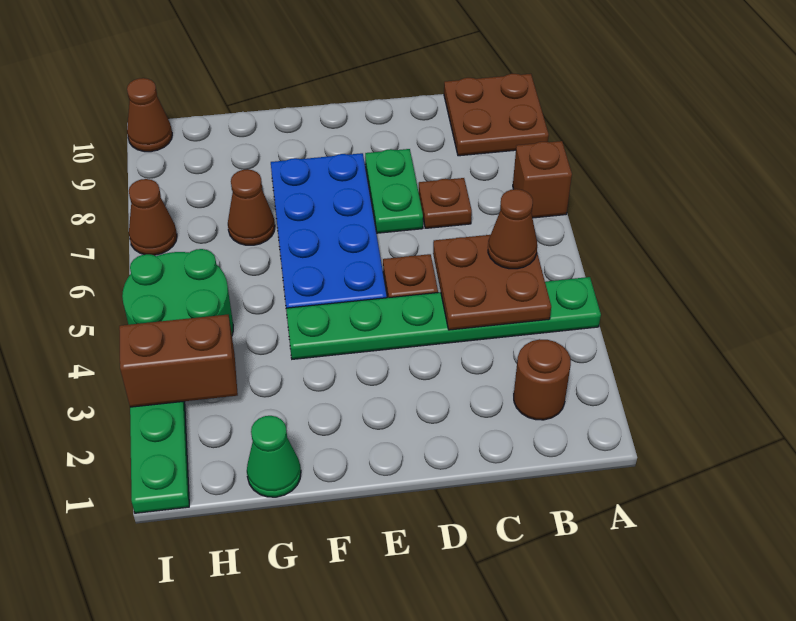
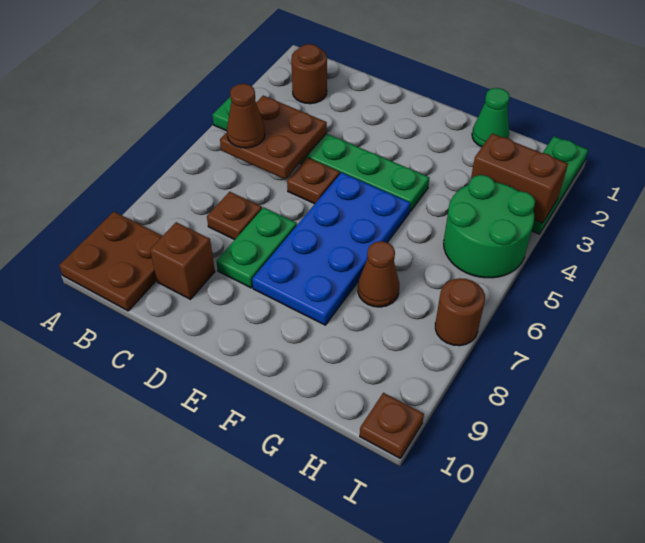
brown brick A7 level 1 -> brown brick C9 level 1
brown cone I7 level 1 -> brown round brick I7 level 1
brown cone I10 level 1 -> brown plate I10 level 1

